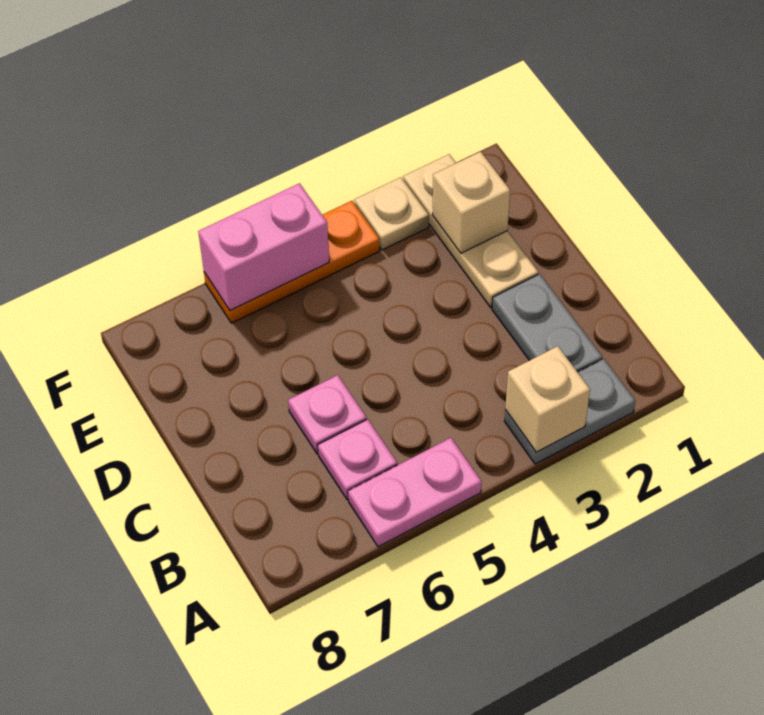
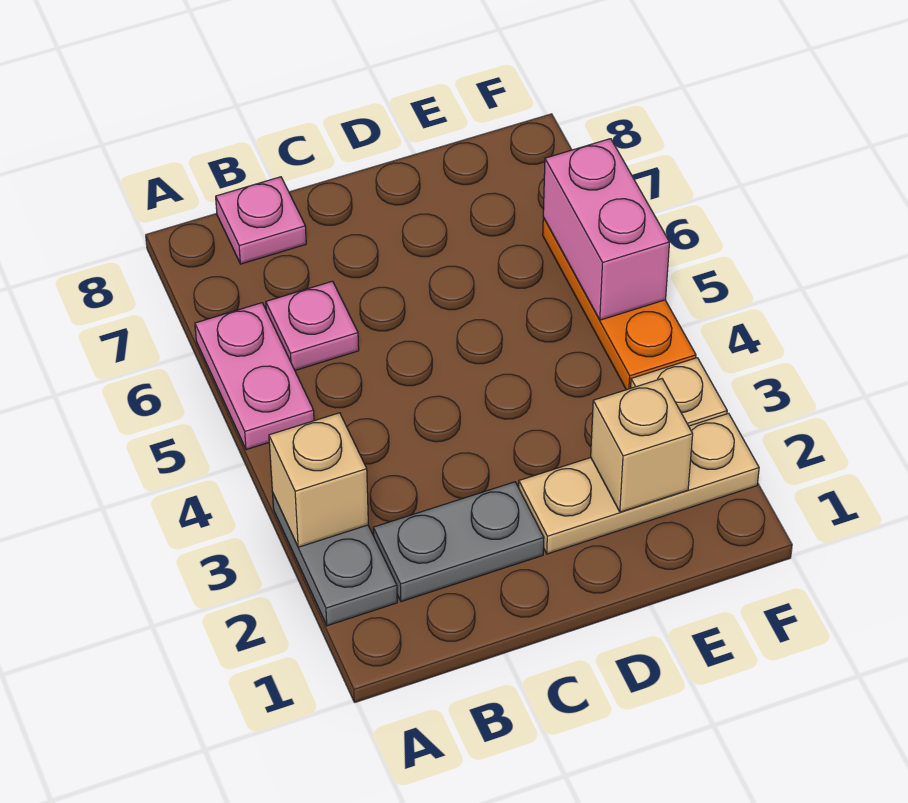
pink plate C6 level 1 -> pink plate B8 level 1

